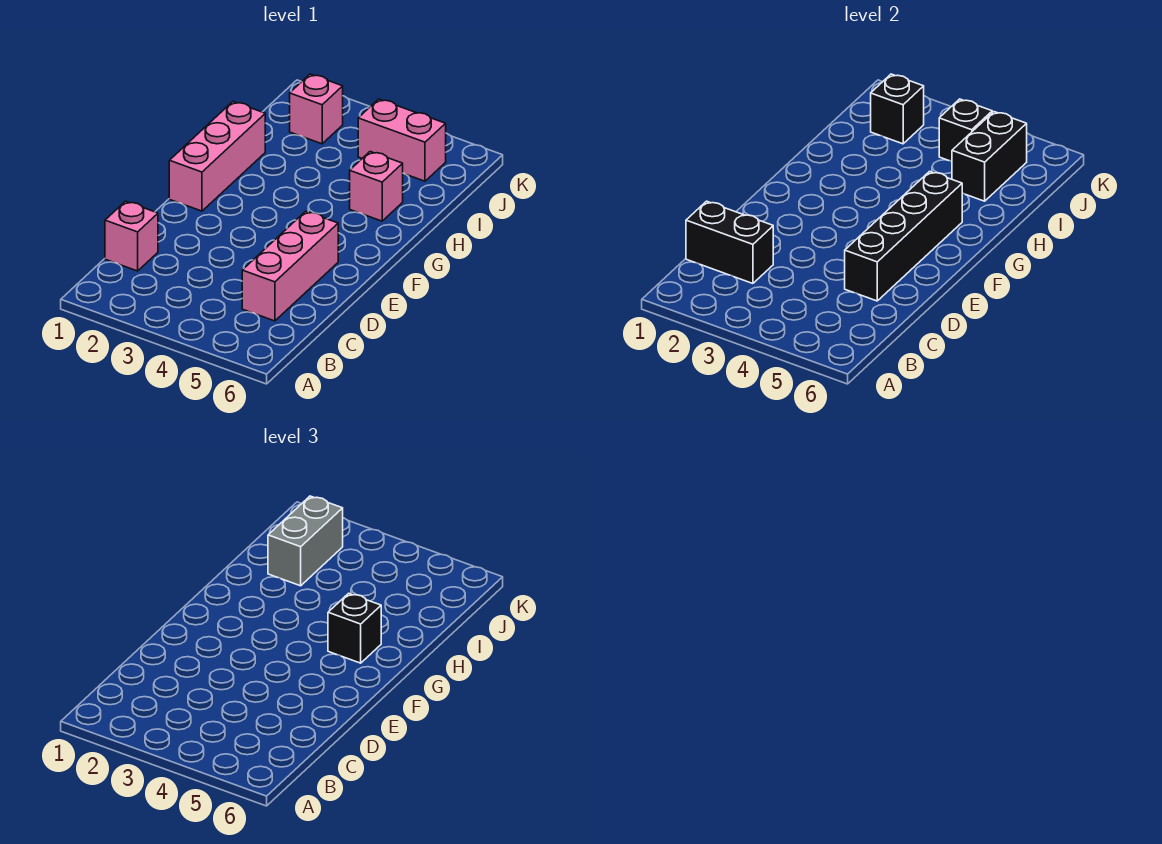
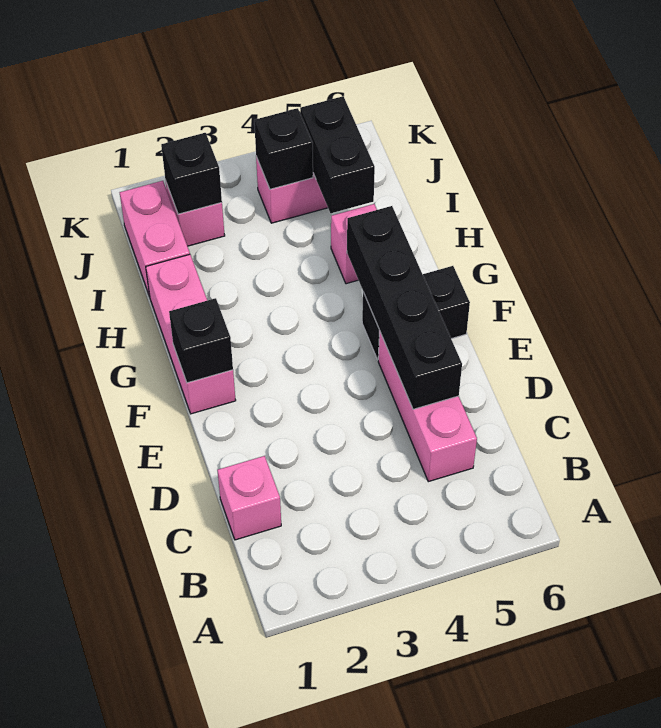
black brick C1:C2 level 2 -> black brick F5:F6 level 1
black brick G5 level 3 -> black brick F1 level 2
none -> pink brick I1:J1 level 1
grey brick I2:J2 level 3 -> none

